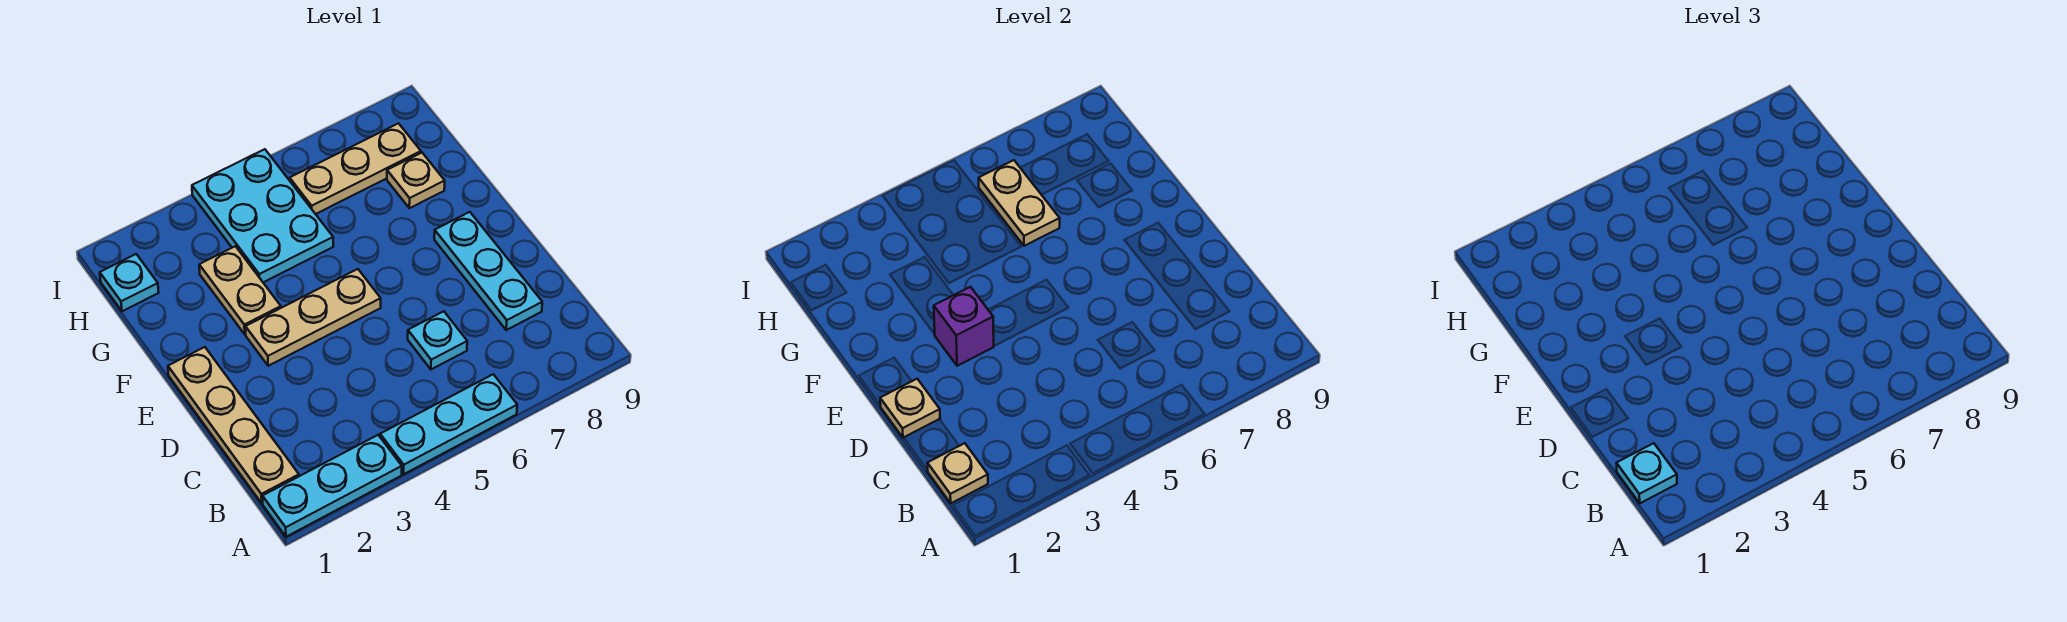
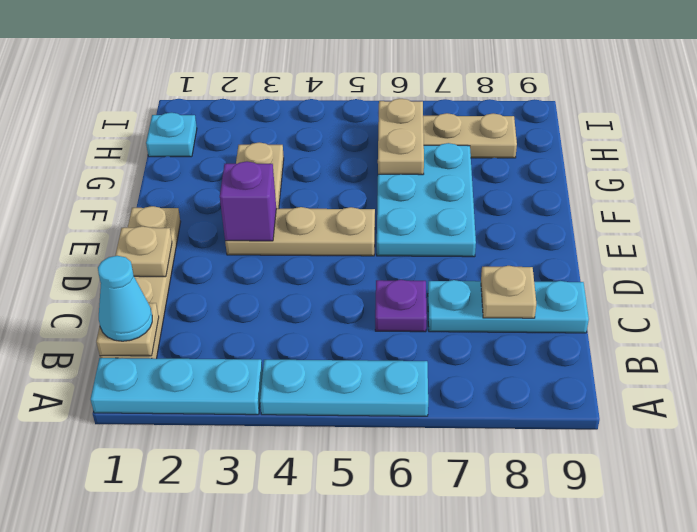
cyan plate B1 level 3 -> cyan cone B1 level 3
cyan plate C6 level 1 -> purple plate C6 level 1
cyan plate C8:E8 level 1 -> cyan plate C7:C9 level 1
cyan plate G4:I5 level 1 -> cyan plate E6:G7 level 1
tan plate G8 level 1 -> tan plate C8 level 2

